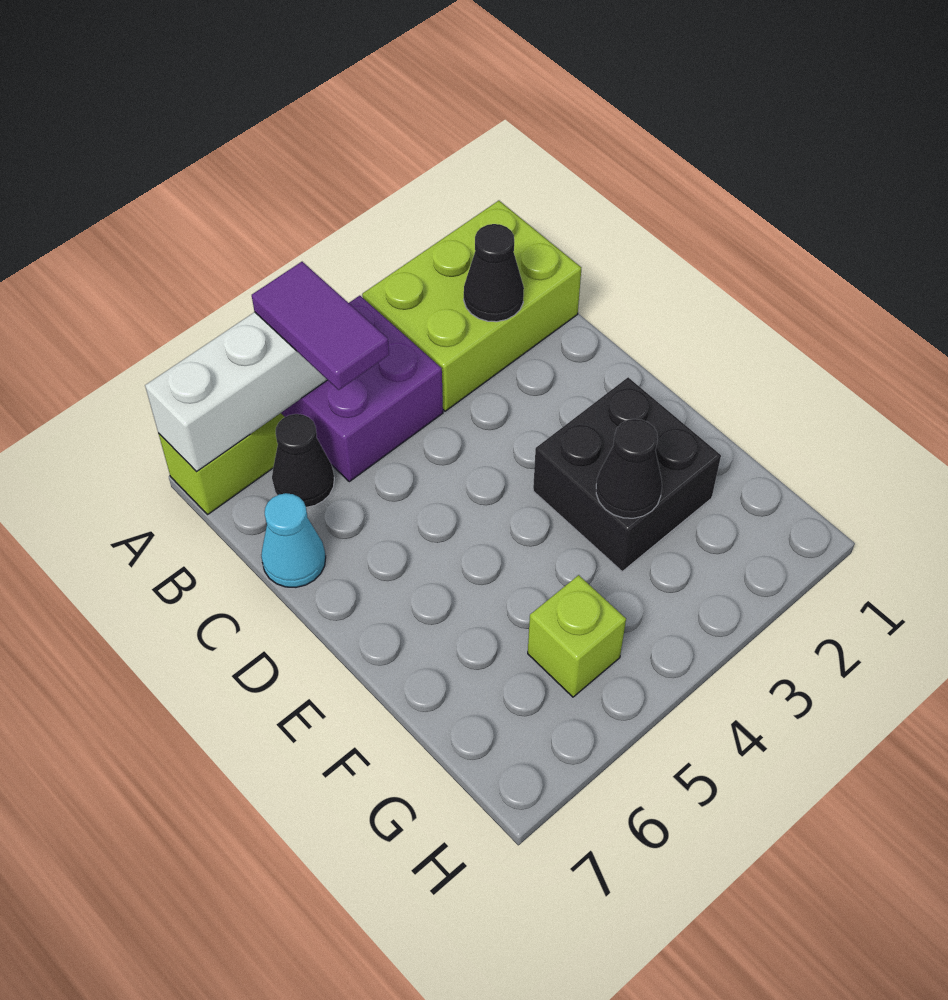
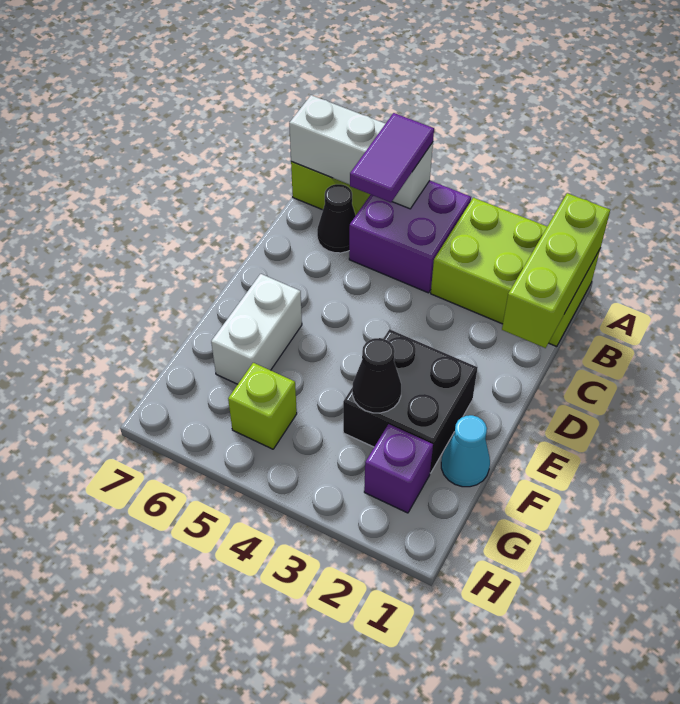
none -> lime brick A1:C1 level 2
black cone B2 level 2 -> none
cyan cone C7 level 1 -> cyan cone F1 level 1
none -> white brick E6:F6 level 1
none -> purple brick G2 level 1

